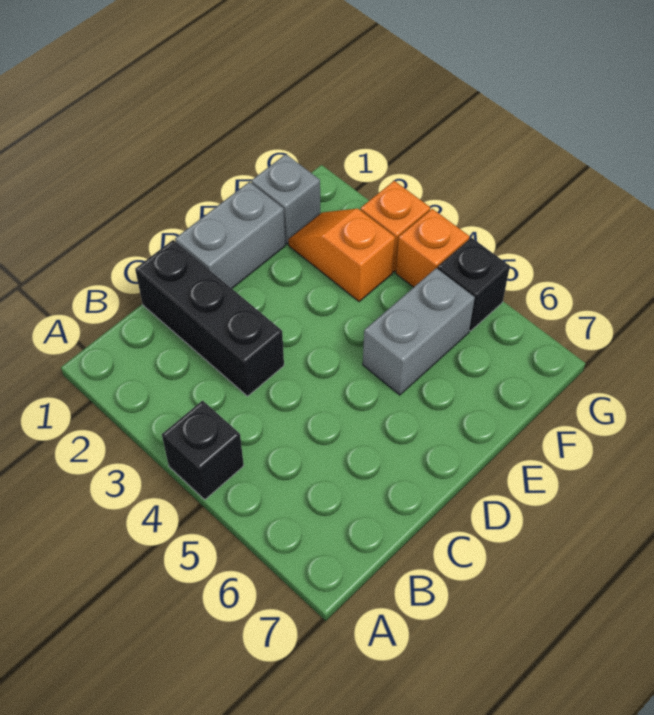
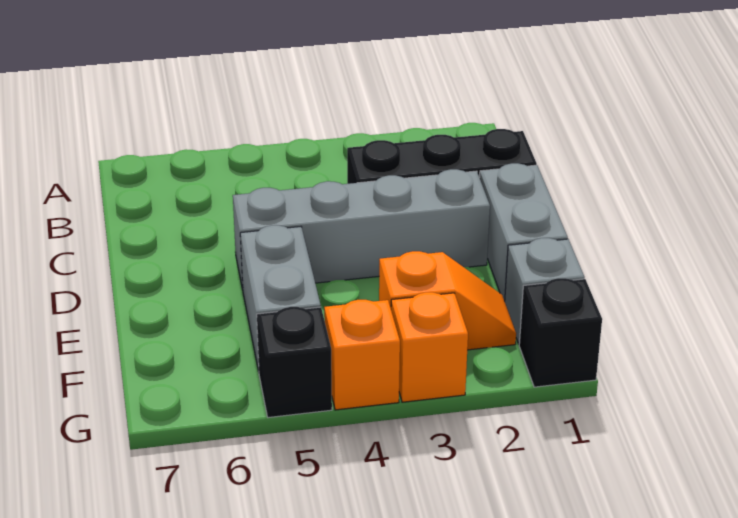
black brick A4 level 1 -> black brick G1 level 1
none -> grey brick D2:D5 level 1

